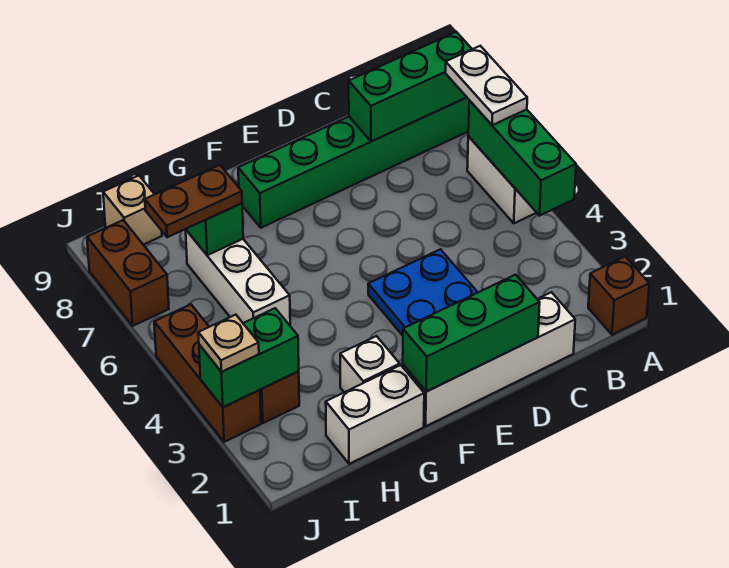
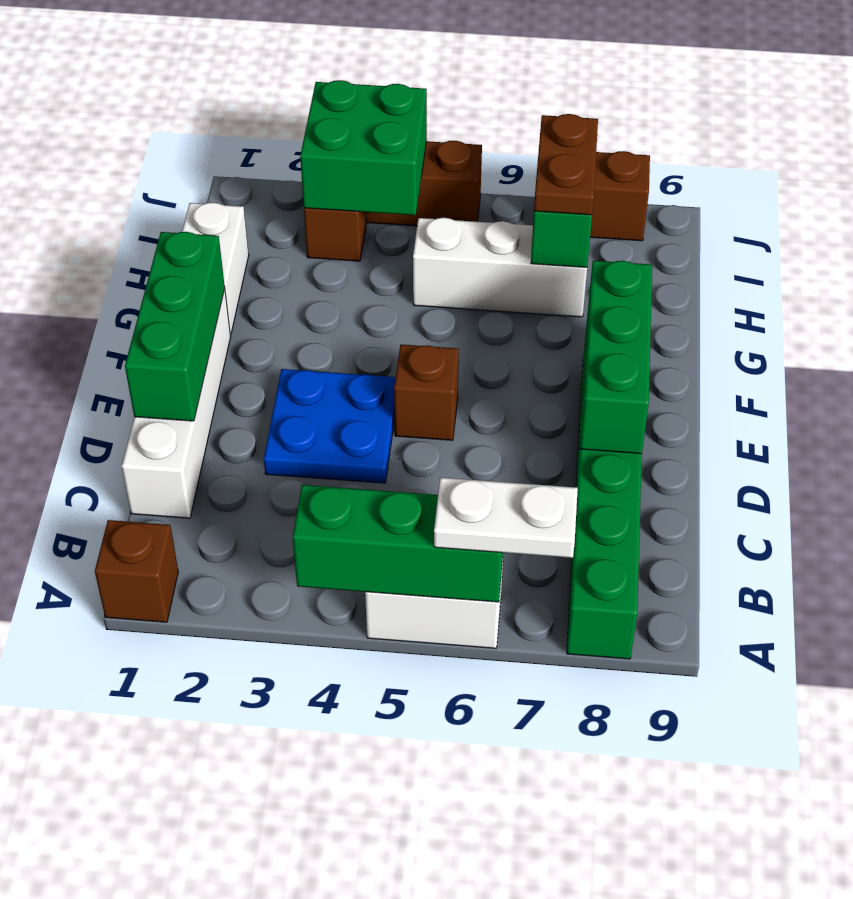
green brick A8:C8 level 2 -> green brick D8:F8 level 2
none -> brown brick E5 level 1
white brick G2 level 1 -> none
green brick I3:J3 level 2 -> green brick I3:J4 level 2
tan brick I9 level 1 -> none
tan plate J3 level 3 -> none

